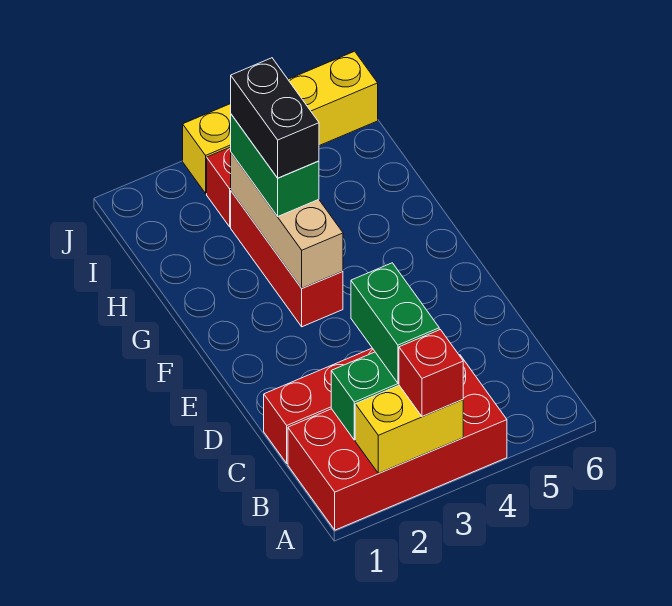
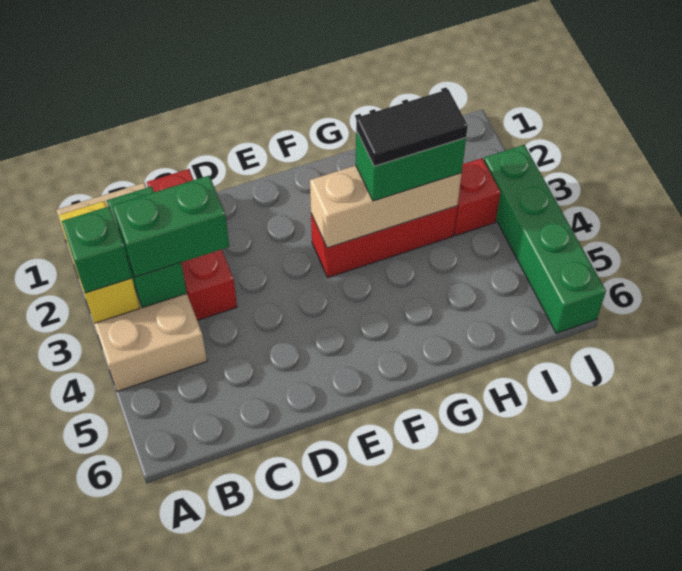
red brick A1:B4 level 1 -> tan brick A1:B4 level 1
red brick A3 level 3 -> green brick A3 level 3
black brick G3:H3 level 4 -> black tile G3:H3 level 4
yellow brick J3:J6 level 1 -> green brick J3:J6 level 1

